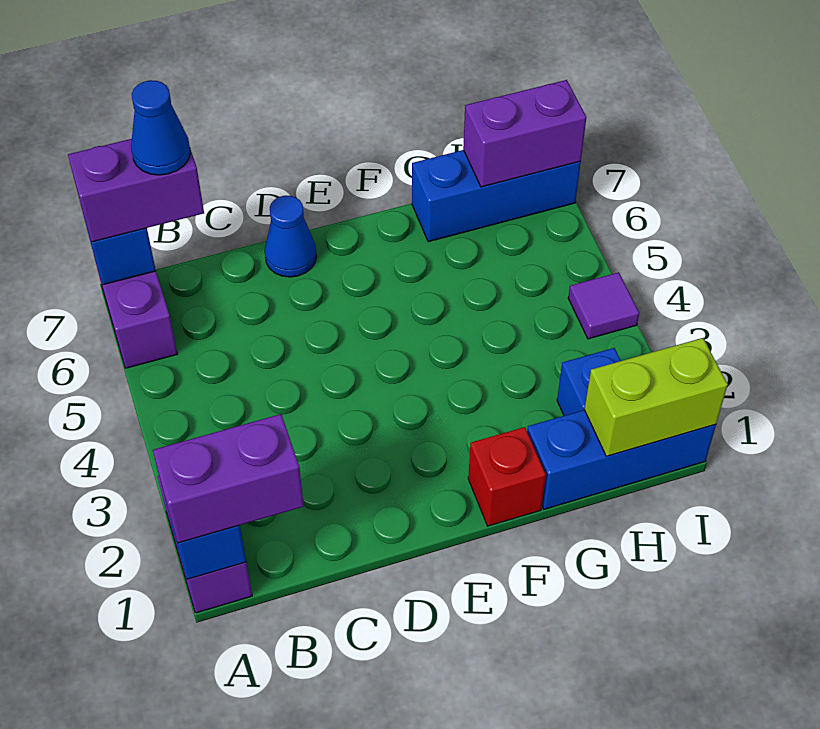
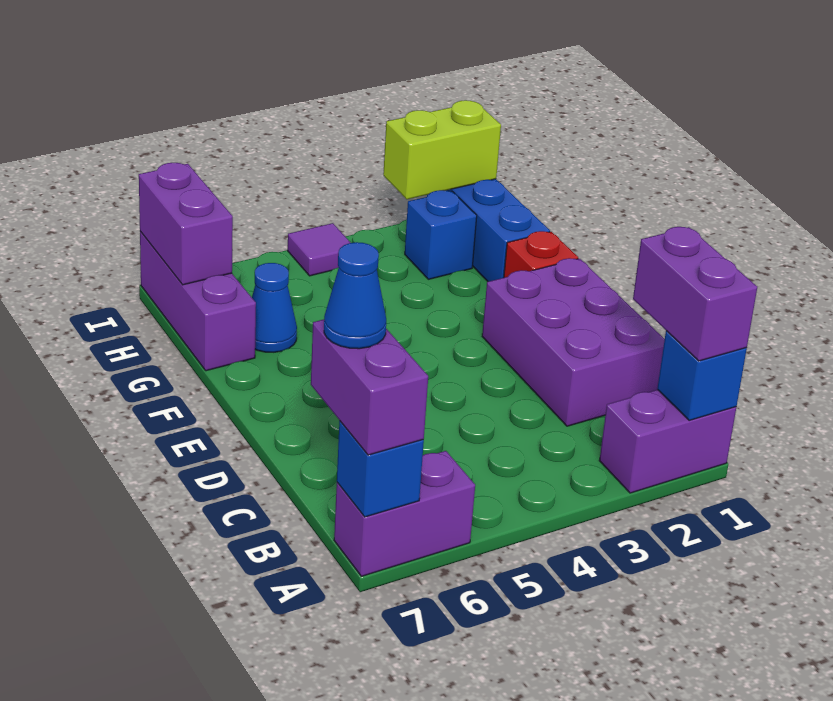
none -> purple brick C1:E2 level 1
blue cone D7 level 1 -> blue cone G6 level 1
blue brick G7:I7 level 1 -> purple brick G7:I7 level 1
lime brick H1:I1 level 2 -> lime brick I1:I2 level 2

